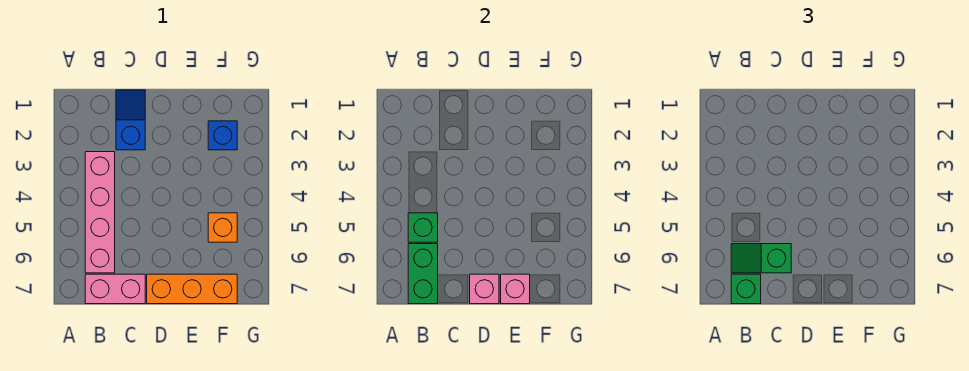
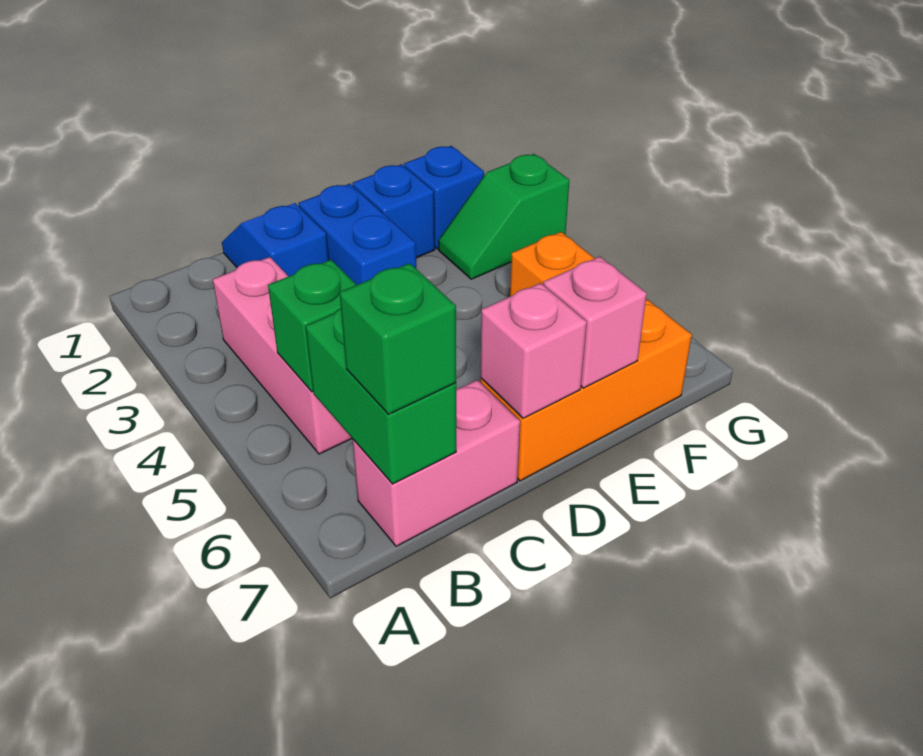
pink brick B3:B6 level 1 -> pink brick B3:B5 level 1
green slope B6:C6 level 3 top C -> green slope F3:G3 level 1 top G
none -> blue brick D2:D3 level 1
none -> blue brick E2 level 1

